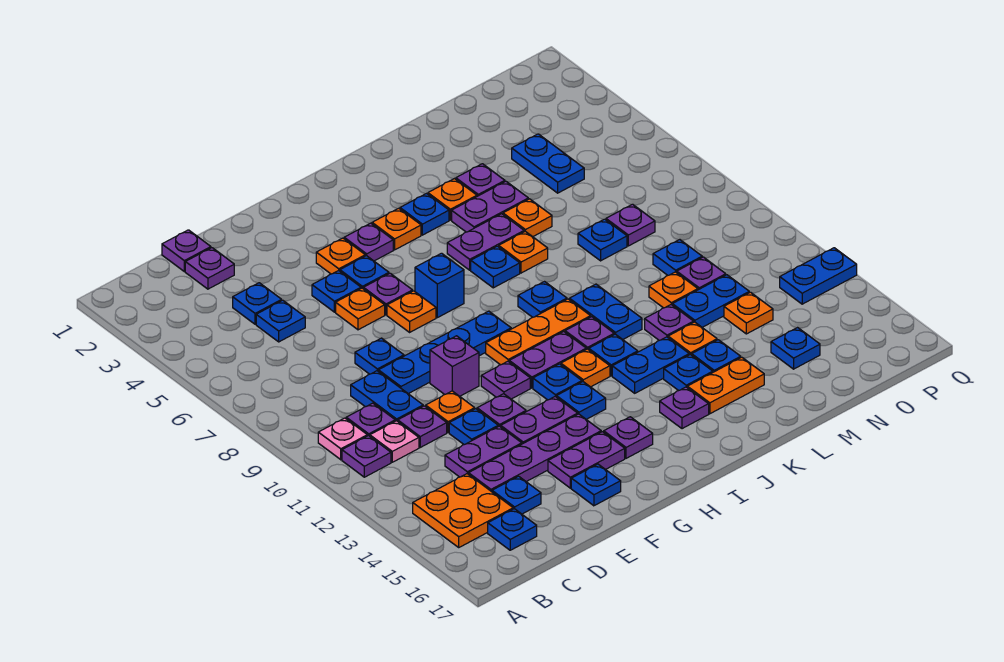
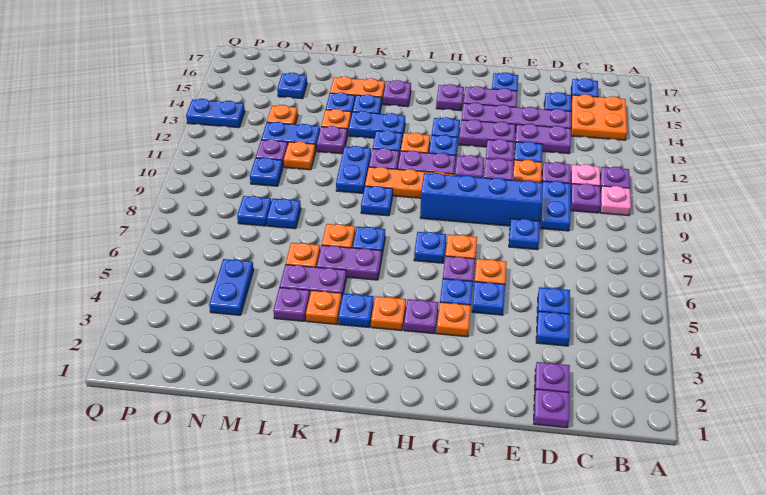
blue plate E9:H9 level 1 -> blue brick E9:H9 level 1
blue brick H7 level 1 -> blue plate H7 level 1
purple plate N8 level 1 -> blue plate N8 level 1

